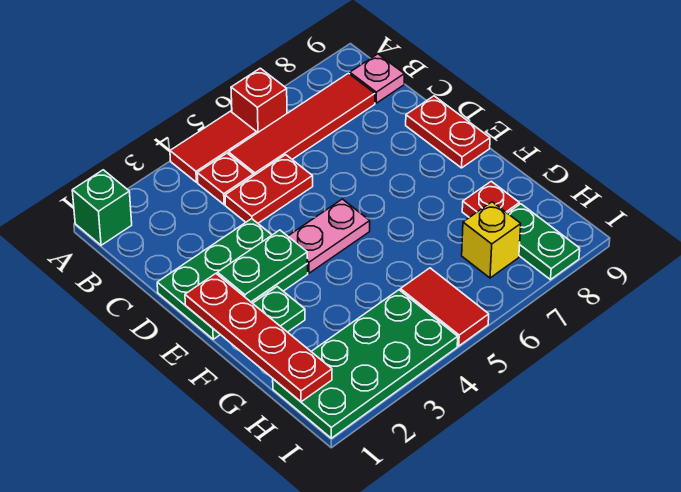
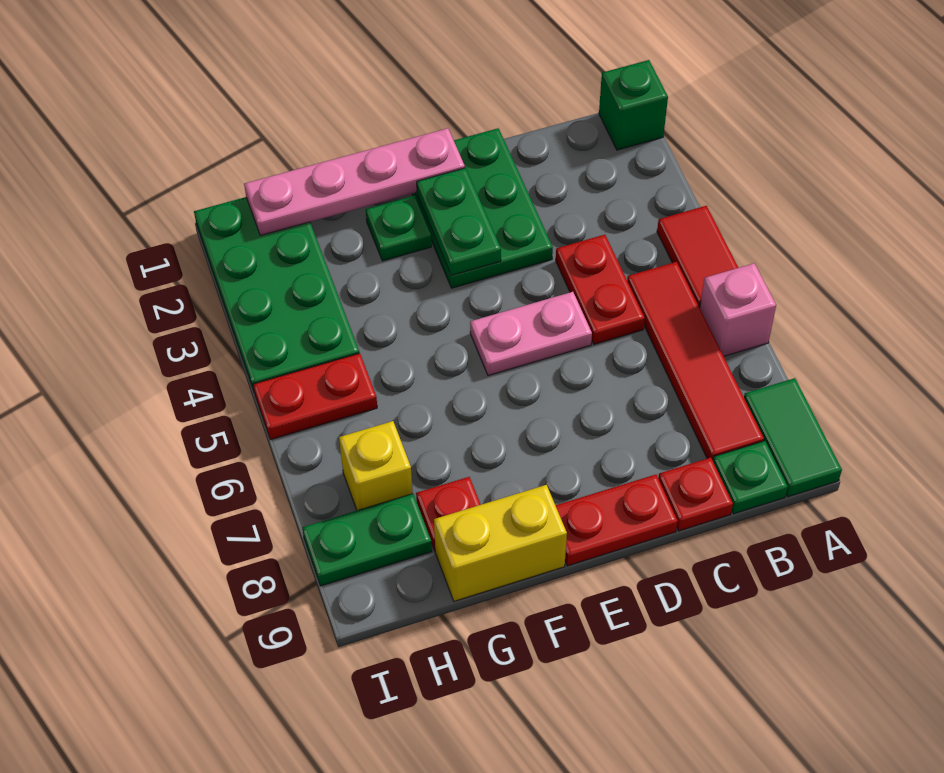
red brick A6 level 1 -> pink brick A6 level 1
none -> green tile A8:A9 level 1
red plate B4 level 1 -> red plate C9 level 1
pink plate B9 level 1 -> green plate B9 level 1
red plate E1:H1 level 2 -> pink plate E1:H1 level 2
pink plate E4:E5 level 1 -> pink plate D5:E5 level 1
none -> yellow brick F9:G9 level 1
red tile H5:I5 level 1 -> red plate H5:I5 level 1

